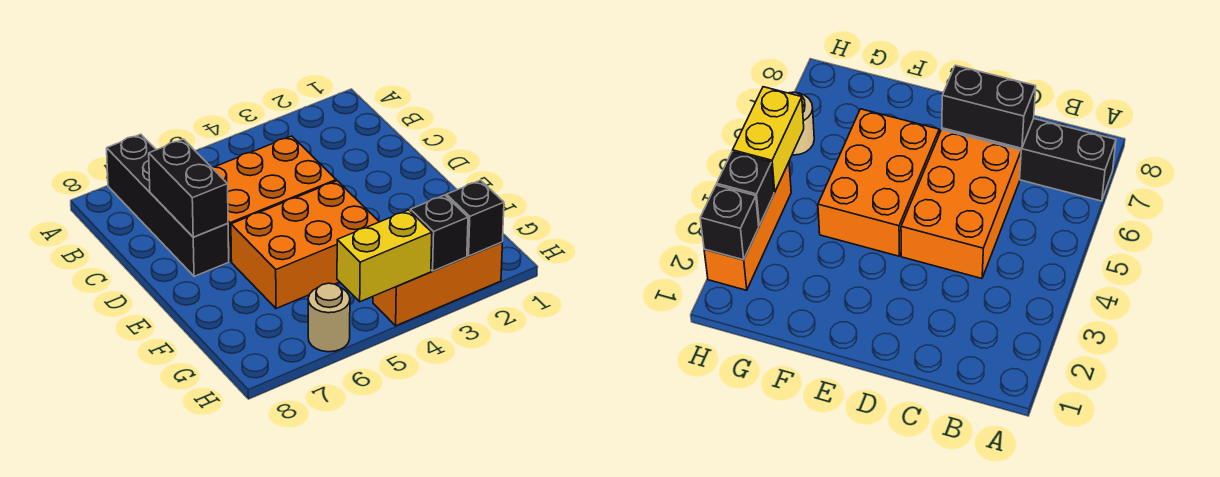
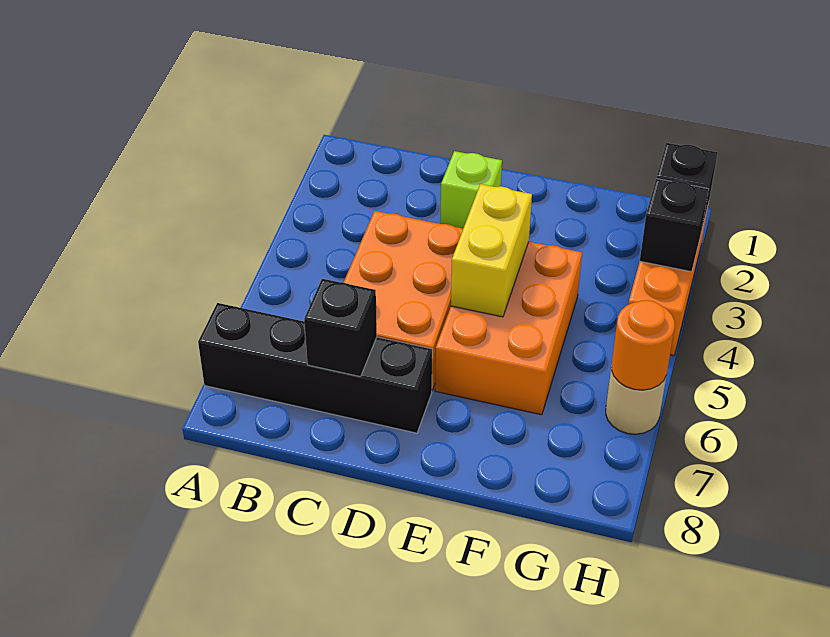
black brick C7:D7 level 2 -> black brick C7 level 2
none -> lime brick D2 level 1
yellow brick H4:H5 level 2 -> yellow brick E4:E5 level 2
none -> orange round brick H6 level 2

